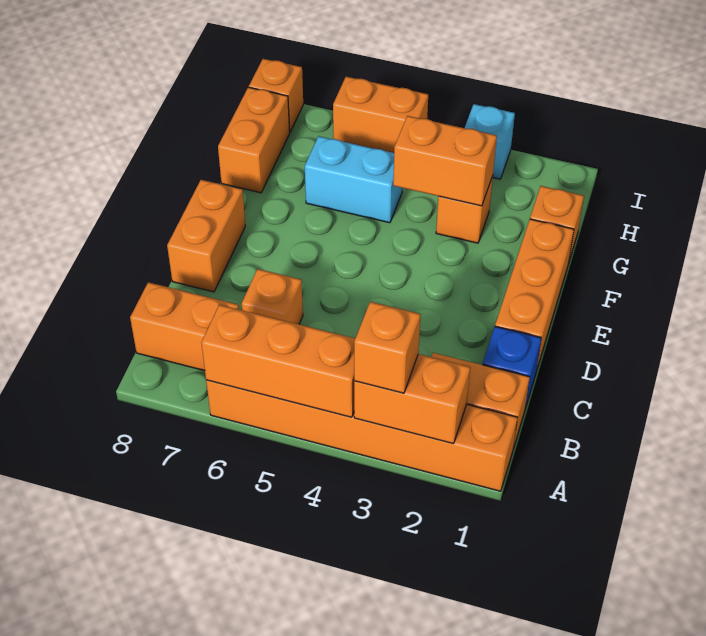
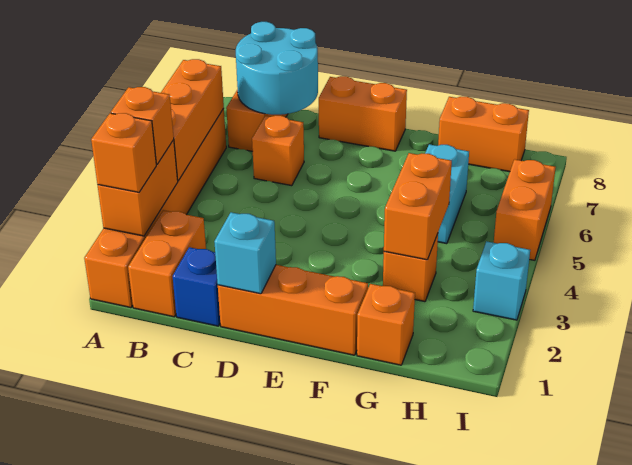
none -> cyan round brick B7:C8 level 2
none -> cyan brick D1 level 2
orange brick I8 level 1 -> orange brick A2 level 3

